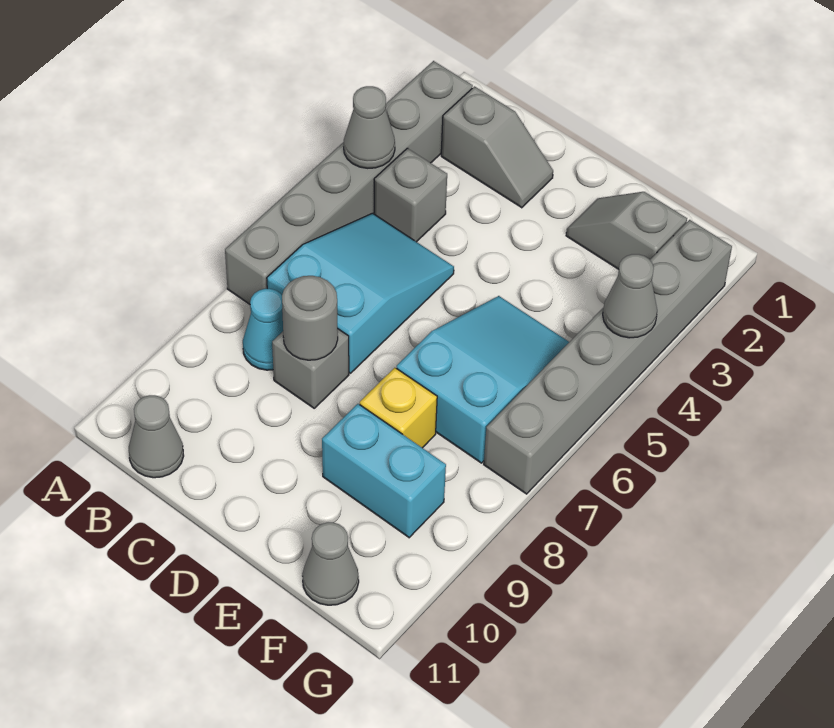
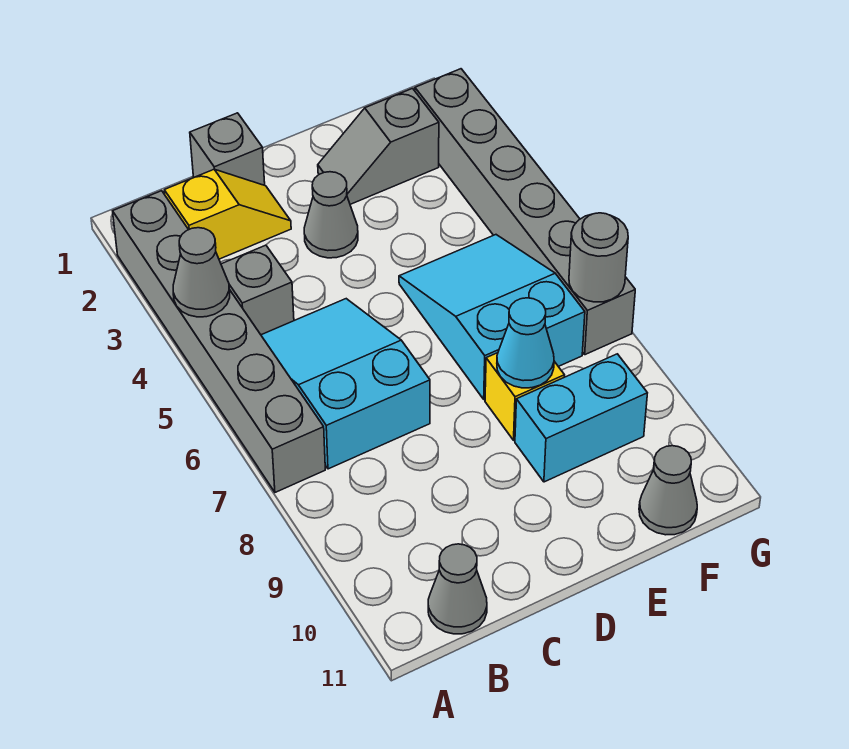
grey slope B2:C2 level 1 top B -> yellow slope B2:C2 level 1 top B
cyan cone B8 level 1 -> cyan cone E8 level 2
grey brick C8 level 1 -> grey brick C1 level 1
grey round brick C8 level 2 -> grey round brick G7 level 2
grey cone G4 level 2 -> grey cone D3 level 1

